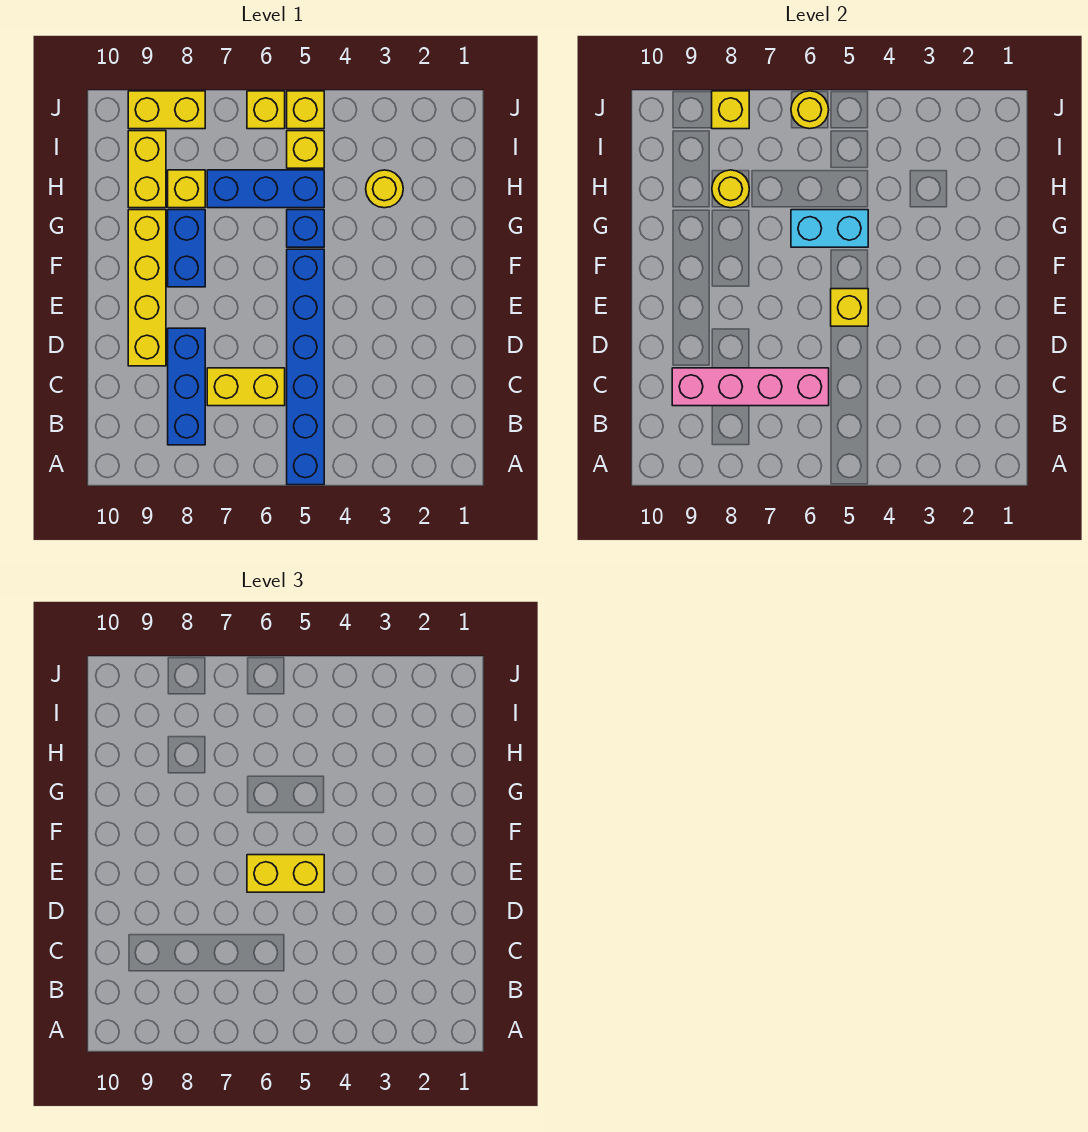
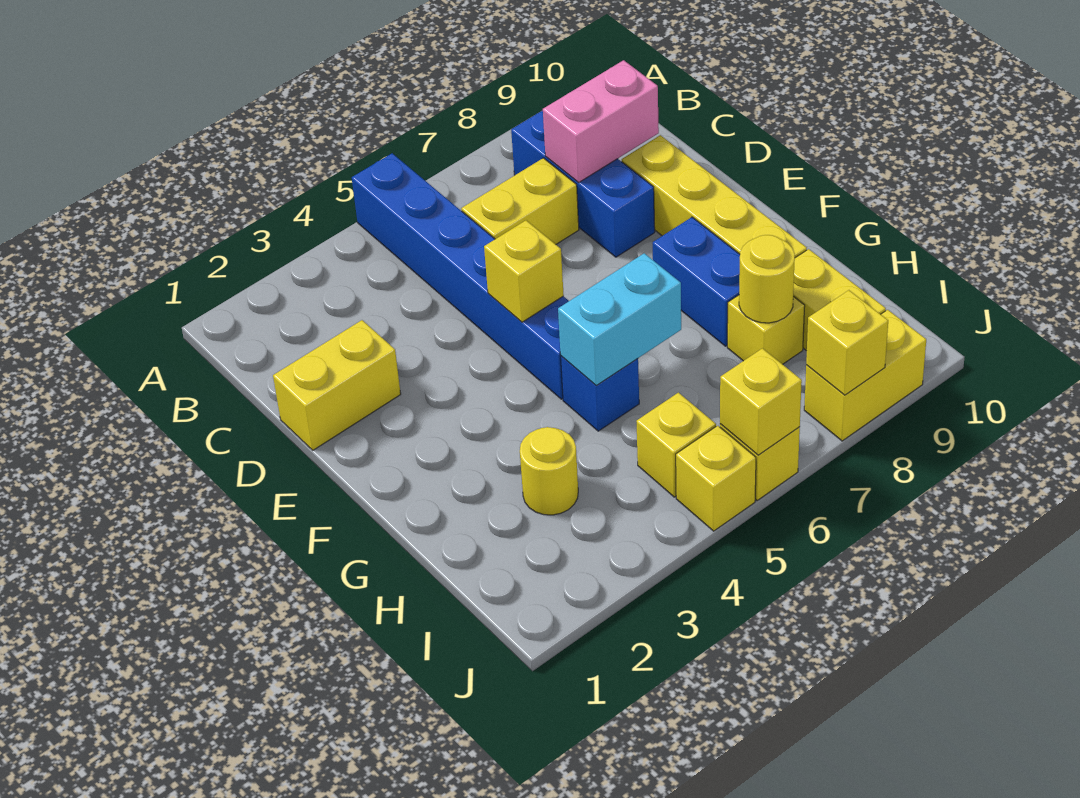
pink brick C6:C9 level 2 -> pink brick C8:C9 level 2
yellow brick E5:E6 level 3 -> yellow brick D1:D2 level 1
blue brick H5:H7 level 1 -> none
yellow round brick J6 level 2 -> yellow brick J6 level 2

